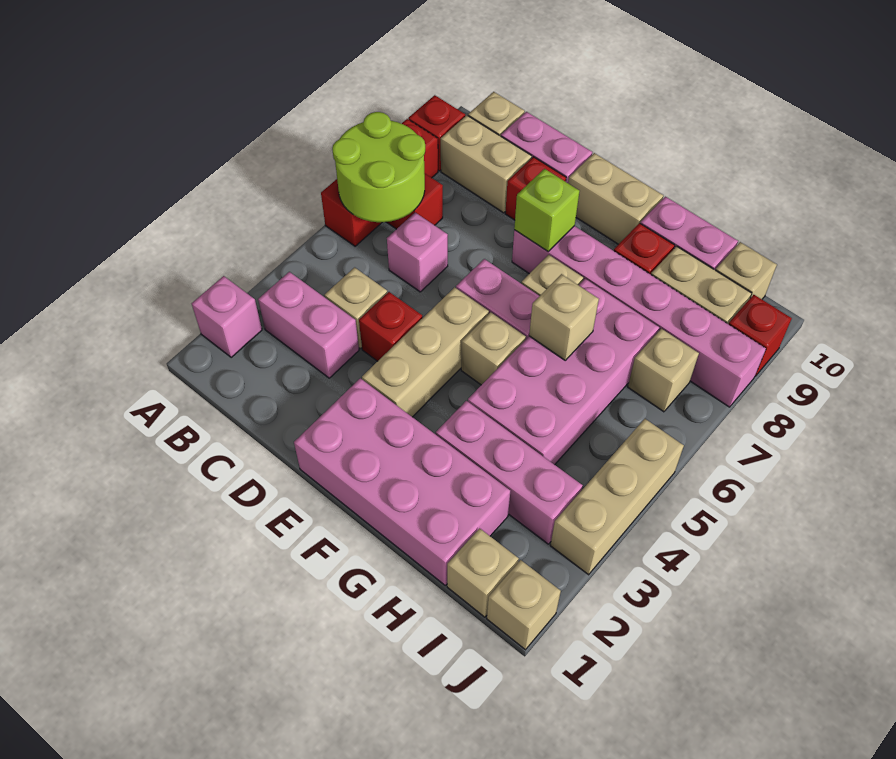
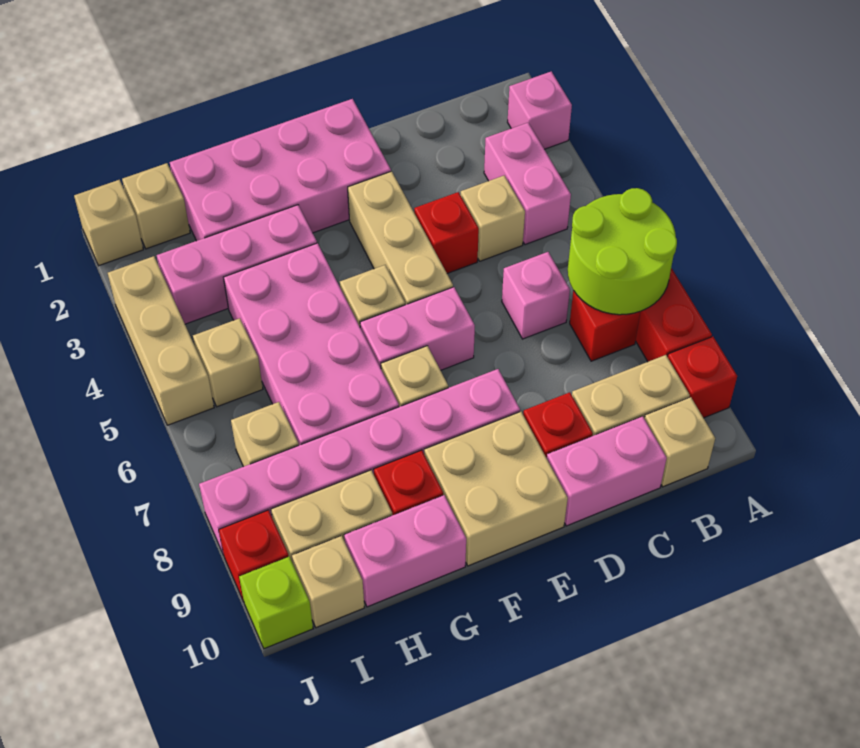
pink brick B3:C3 level 1 -> pink brick B3:B4 level 1
lime brick E8 level 2 -> lime brick J10 level 1
tan brick E10:F10 level 1 -> tan brick E9:F10 level 1
tan brick G6 level 2 -> tan brick I5 level 1

